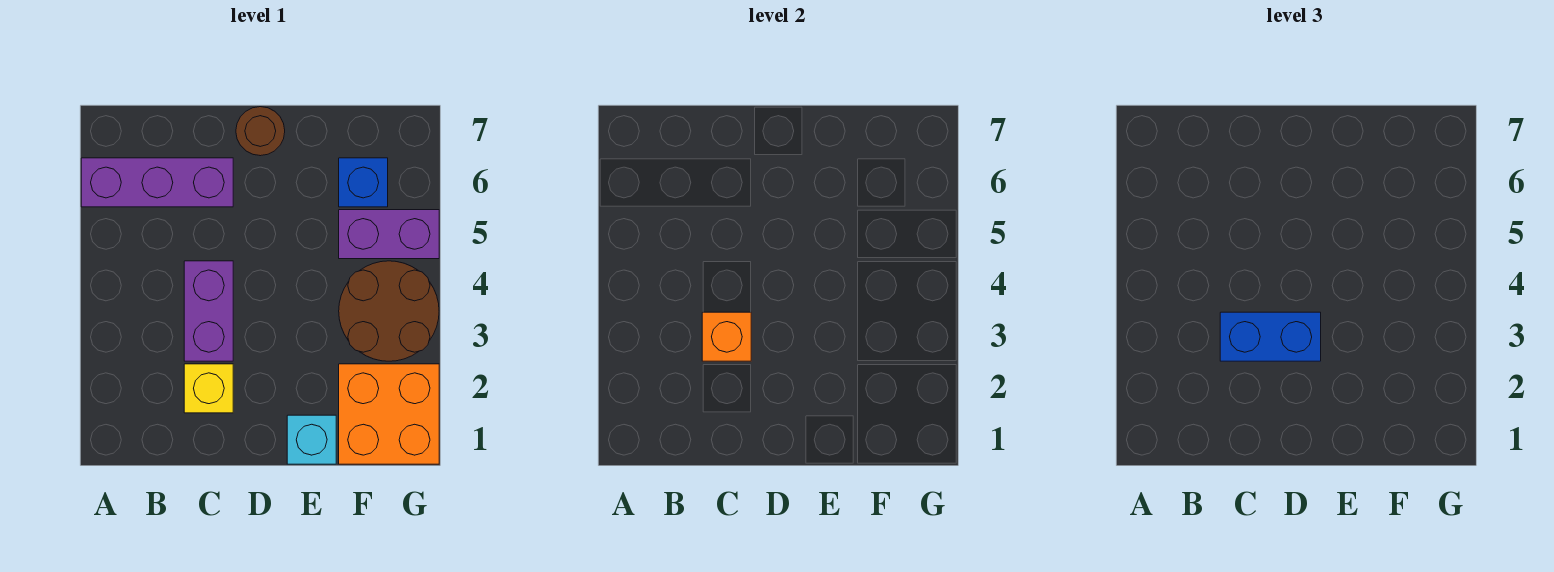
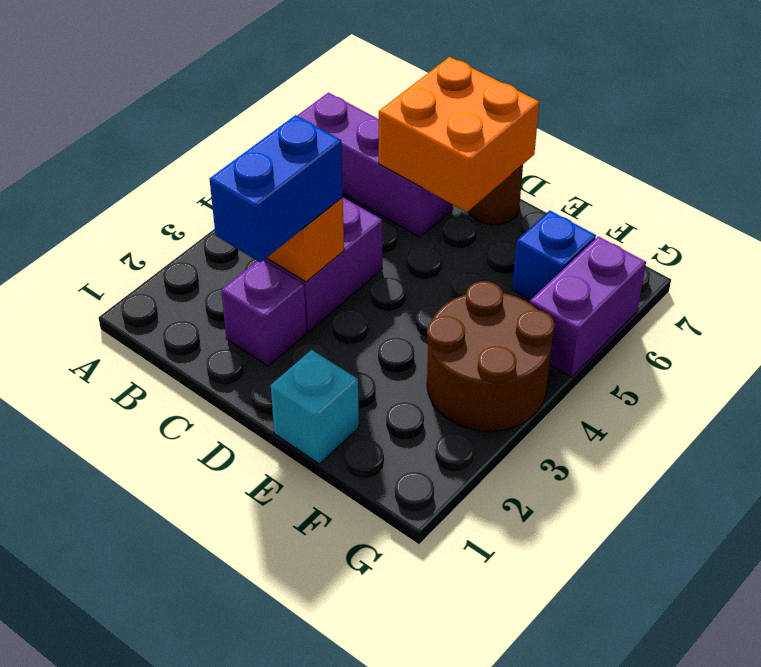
yellow brick C2 level 1 -> purple brick C2 level 1
blue brick C3:D3 level 3 -> blue brick C2:C3 level 3
orange brick F1:G2 level 1 -> orange brick C6:D7 level 2
purple brick F5:G5 level 1 -> purple brick G5:G6 level 1

